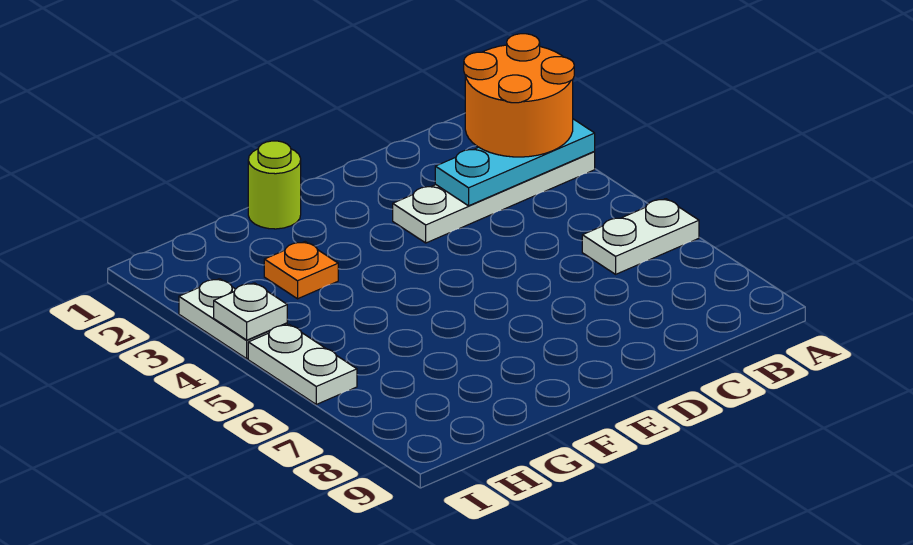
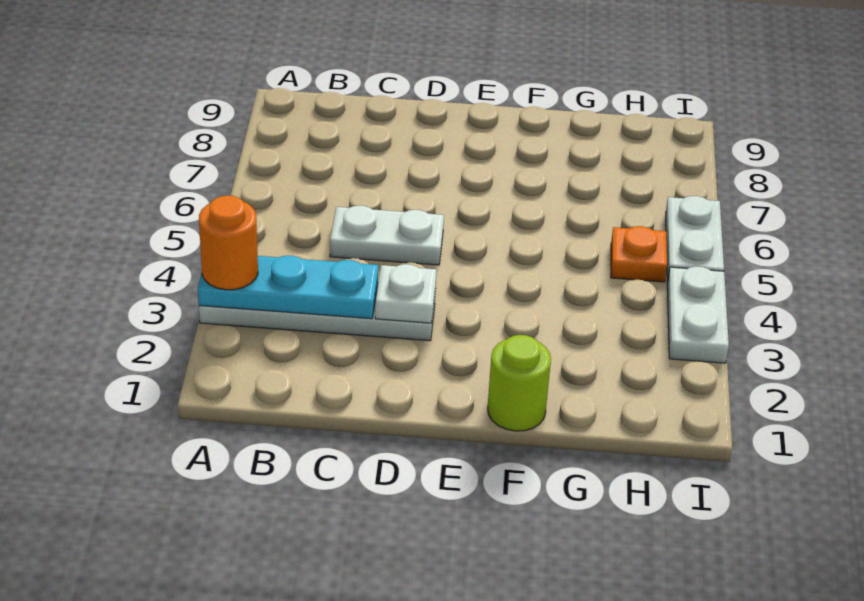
orange round brick A2:B3 level 3 -> orange round brick A3 level 3
white plate A6:B6 level 1 -> white plate C5:D5 level 1
orange plate G3 level 1 -> orange plate H5 level 1
white plate I4 level 2 -> white plate D3 level 2

